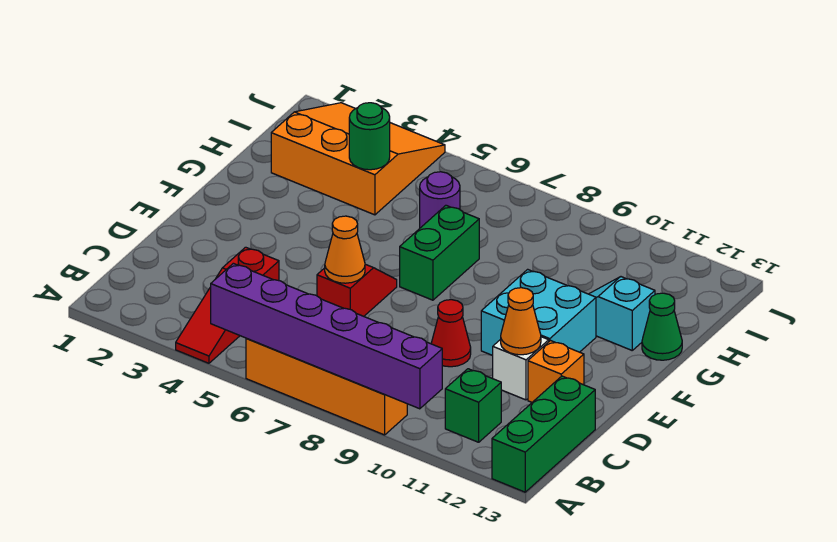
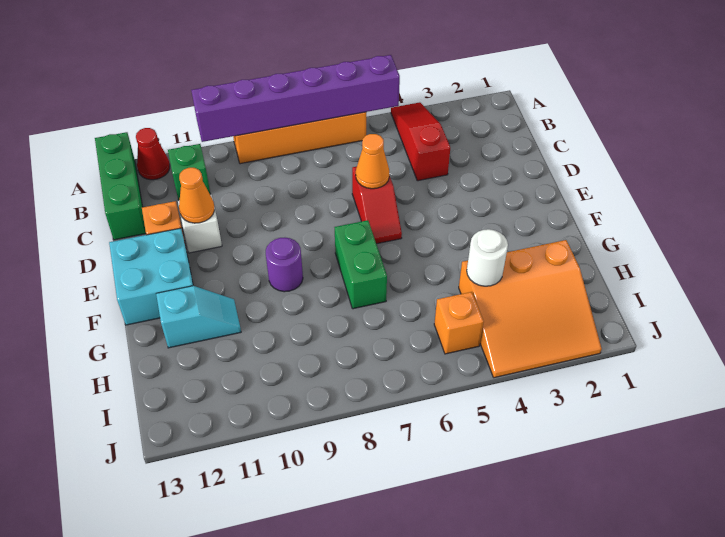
red cone D9 level 1 -> red cone A12 level 1
cyan brick E10:F11 level 1 -> cyan brick E12:F13 level 1
green cone G13 level 1 -> none
green round brick H4 level 2 -> white round brick H4 level 2
purple round brick H6 level 1 -> purple round brick F9 level 1
none -> orange brick I5 level 1

